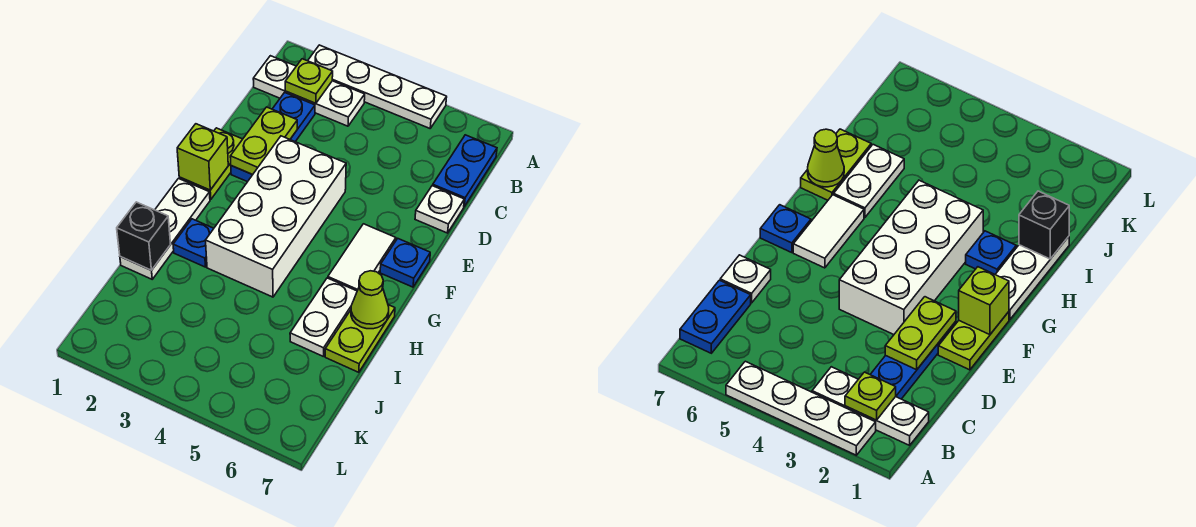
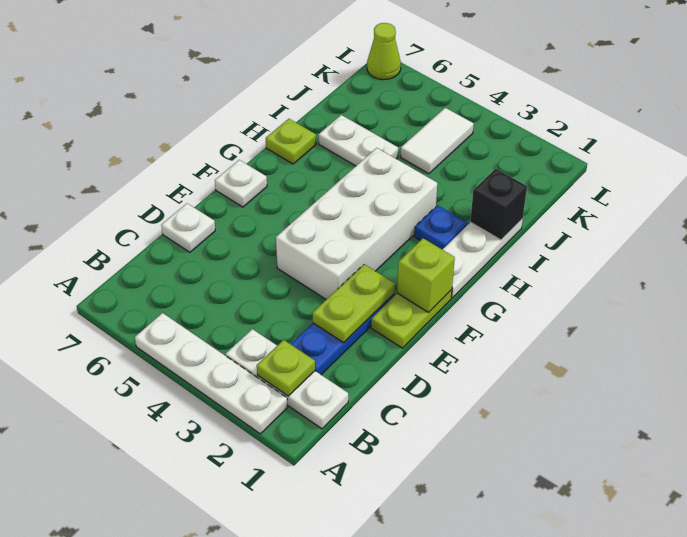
blue plate B7:C7 level 1 -> none
white tile F6:G6 level 1 -> white tile J4:K4 level 1
blue plate F7 level 1 -> white plate F7 level 1
white plate H6:I6 level 1 -> white plate I5:I6 level 1
lime plate H7:I7 level 1 -> lime plate H7 level 1
lime cone H7 level 2 -> lime cone L7 level 1

